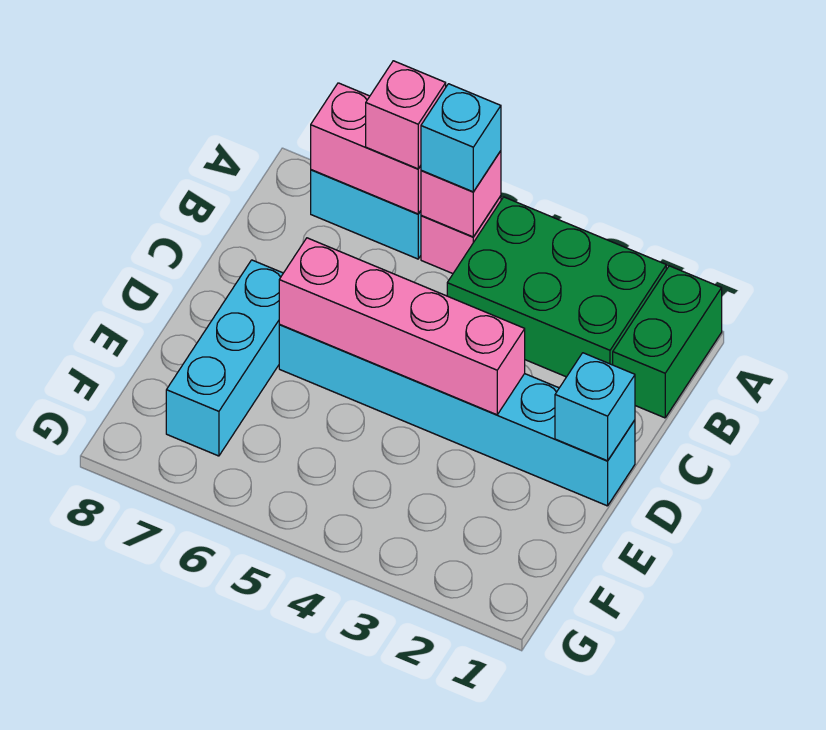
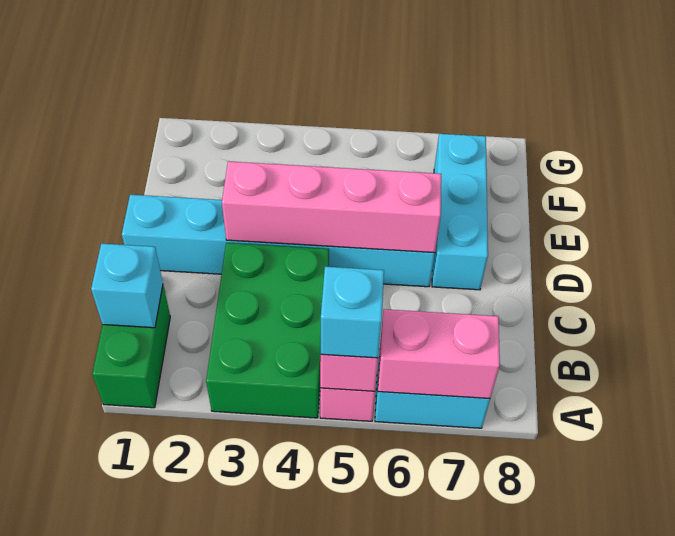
green brick A2:B4 level 1 -> green brick A3:C4 level 1
pink brick A6 level 3 -> none
cyan brick D1 level 2 -> cyan brick B1 level 2

